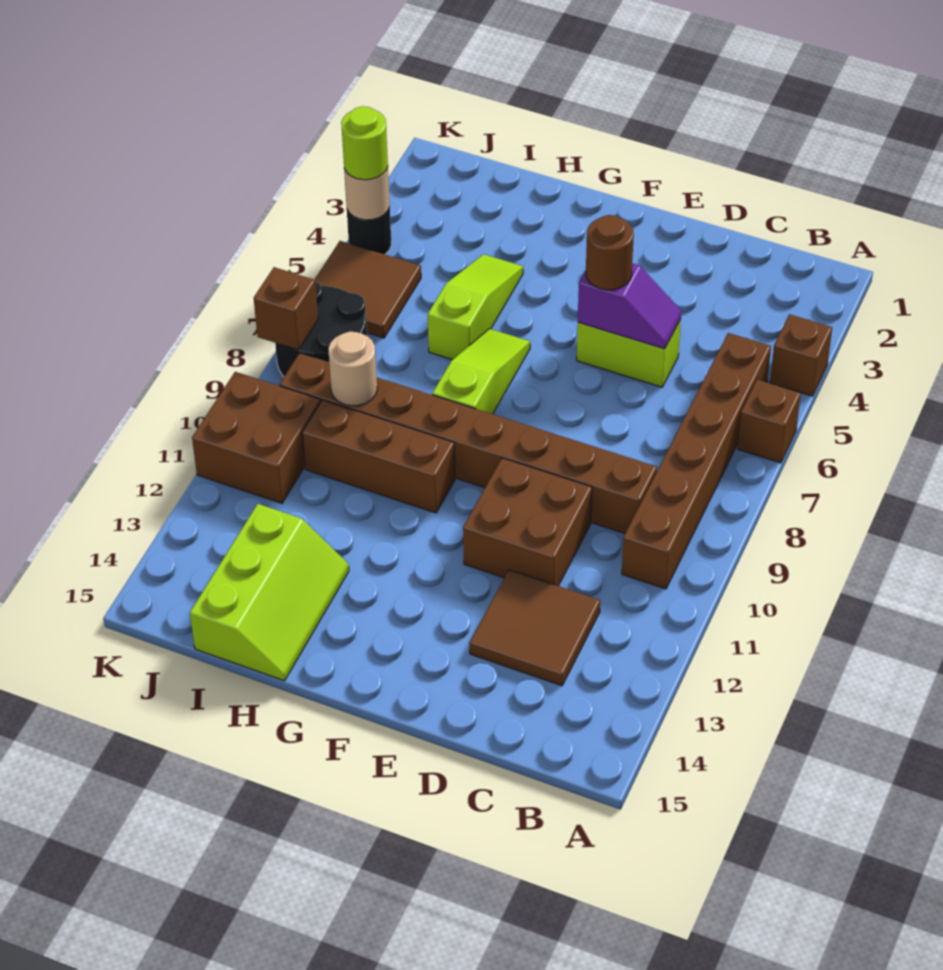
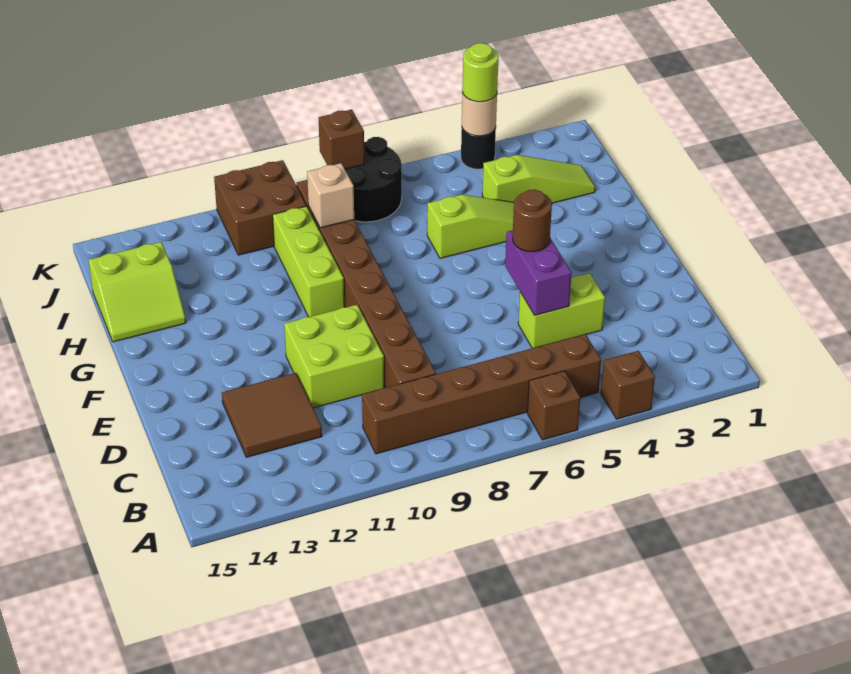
lime brick D5:E5 level 1 -> lime brick D4:D5 level 1
purple slope D5:E5 level 2 top E -> purple brick D5:E5 level 2
brown brick D10:E11 level 1 -> lime brick D10:E11 level 1
lime slope G6:G8 level 1 top 8 -> lime slope I2:I4 level 1 top 4
brown brick G10:I10 level 1 -> lime brick G10:I10 level 1
lime slope H13:I15 level 1 top I -> lime slope H14:I15 level 1 top I
tan round brick I9 level 2 -> tan brick I9 level 2
brown tile J5:K6 level 1 -> none

